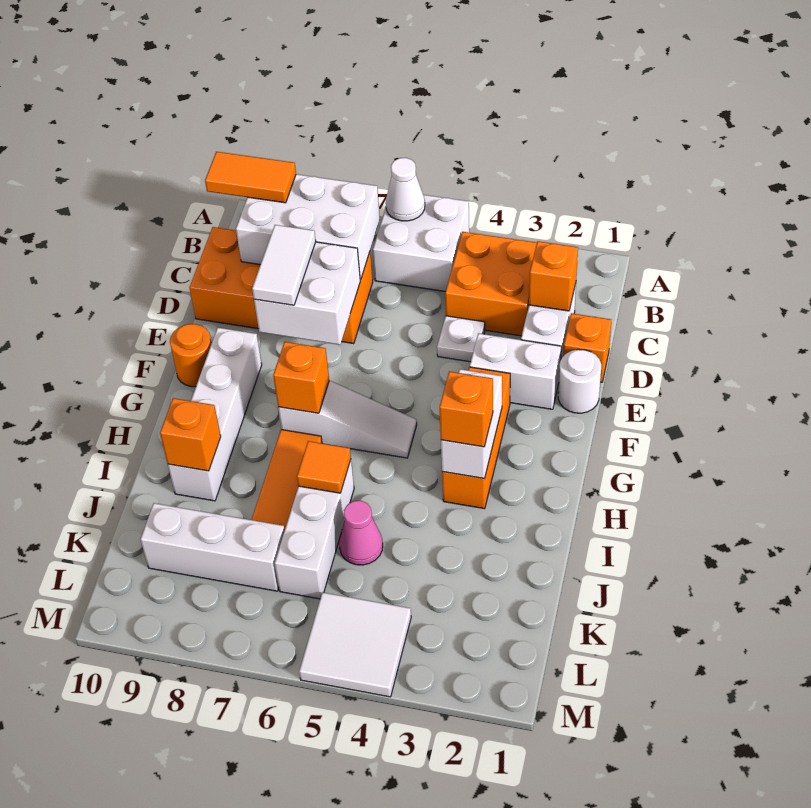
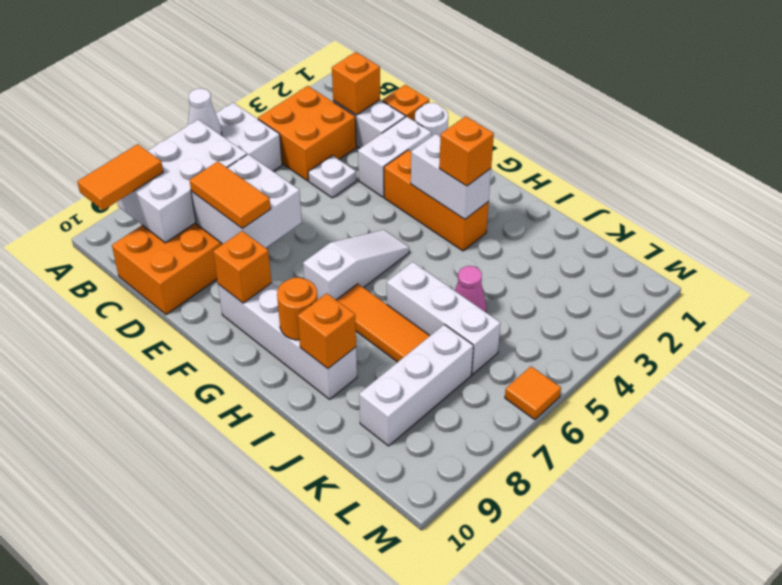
white tile D8:E8 level 3 -> orange tile D8:E8 level 3
orange round brick F10 level 1 -> orange round brick H9 level 2
orange brick G7 level 2 -> orange brick F9 level 2
orange tile I6 level 2 -> orange tile M6 level 1
white tile L4:M5 level 1 -> none

